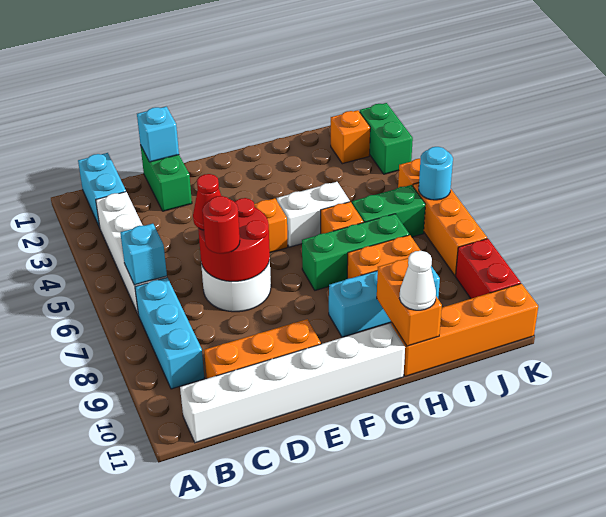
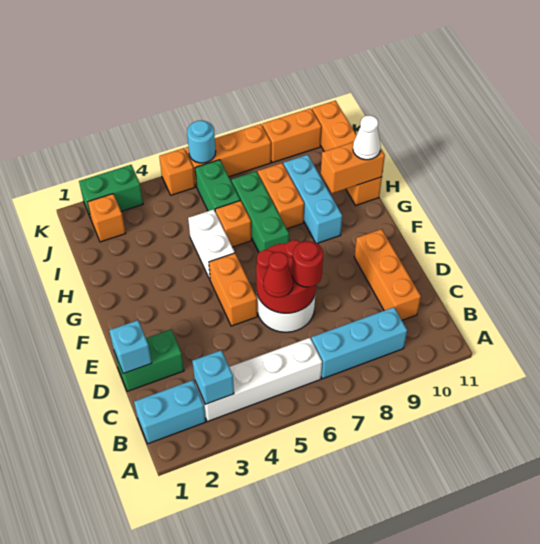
cyan brick B6 level 2 -> cyan brick B3 level 2
white brick B11:G11 level 1 -> none
red brick K9:K10 level 1 -> orange brick K9:K10 level 1

